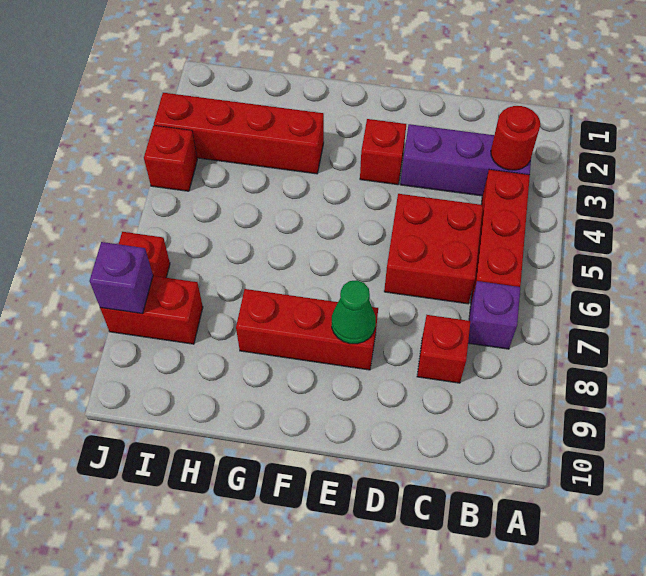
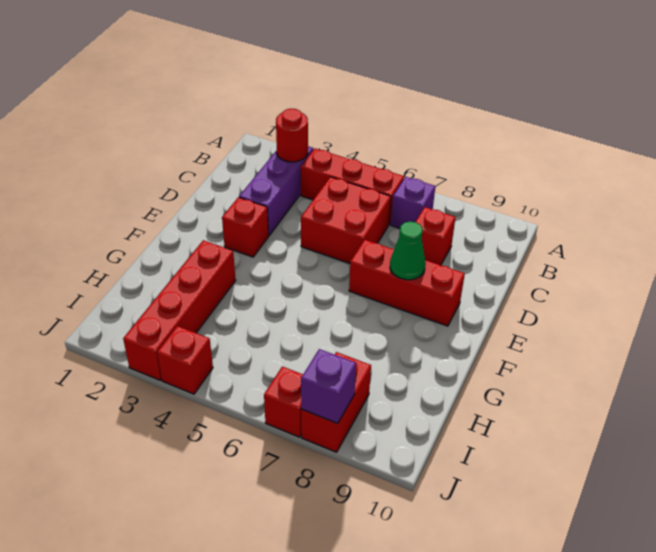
red brick E8:G8 level 1 -> red brick E7:E9 level 1

